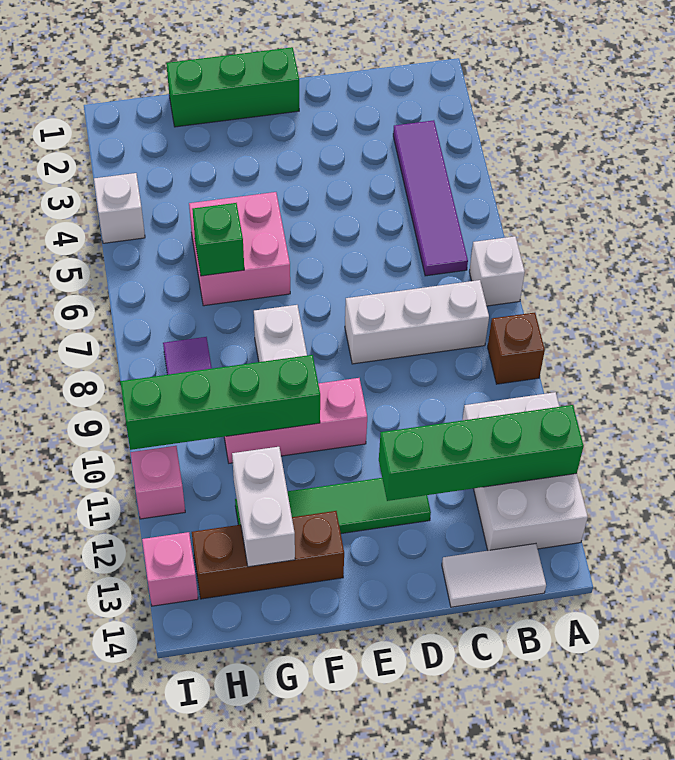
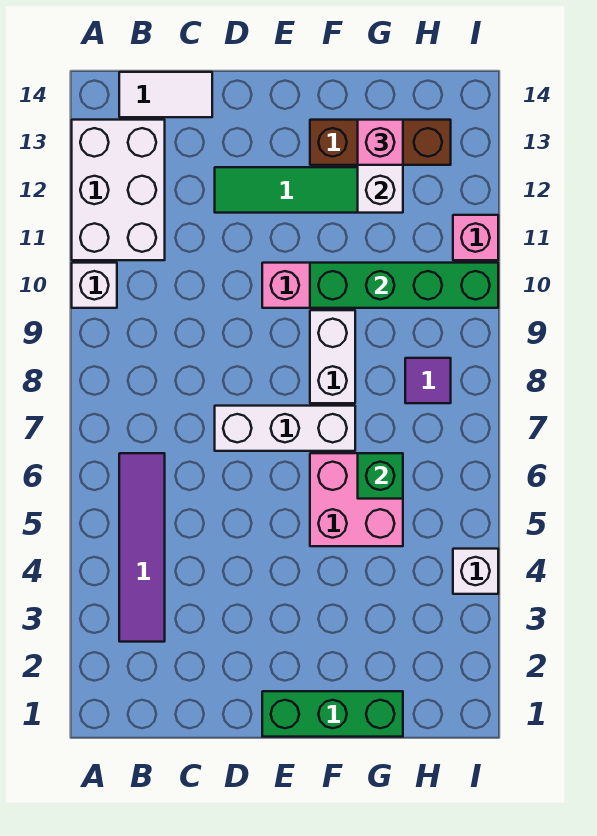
white brick A7 level 1 -> white brick A10 level 1
brown brick A9 level 1 -> none
green brick A12:D12 level 2 -> none
white brick B8:D8 level 1 -> white brick D7:F7 level 1
pink brick I13 level 1 -> pink brick G13 level 3

